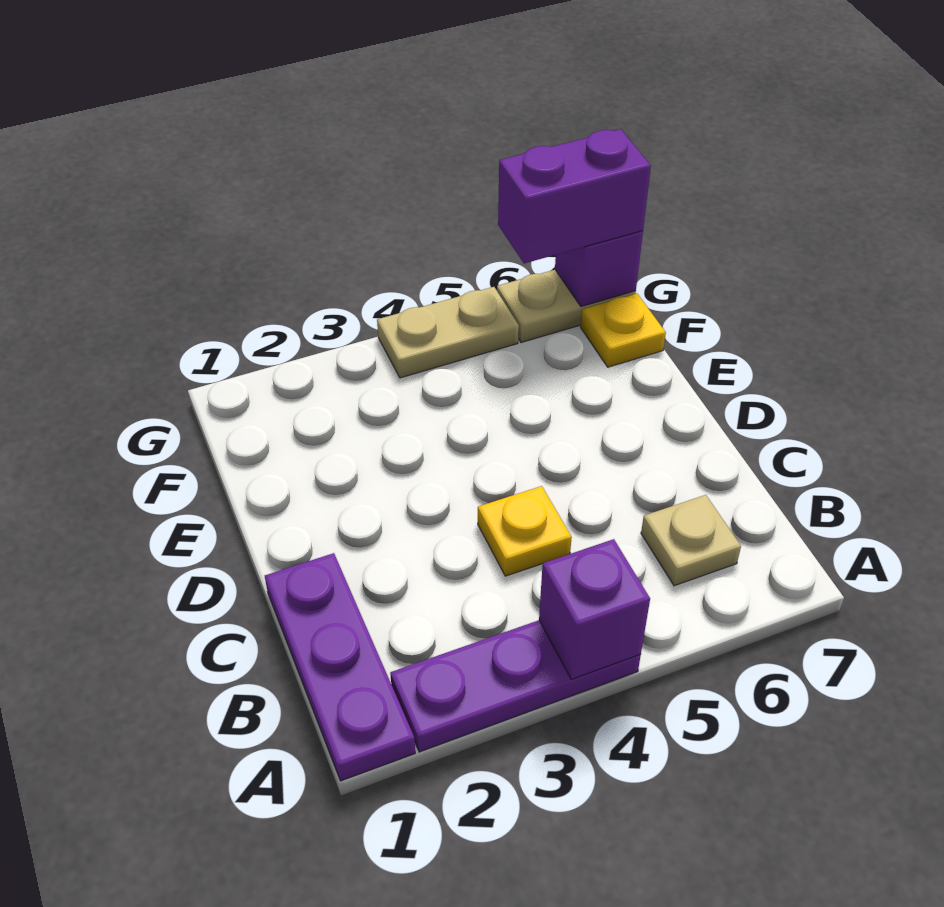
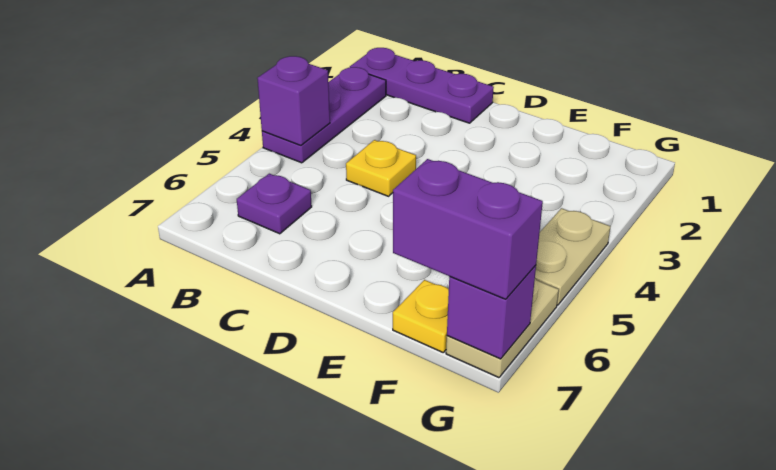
tan plate B6 level 1 -> purple plate B6 level 1
purple brick G6:G7 level 3 -> purple brick F7:G7 level 3

